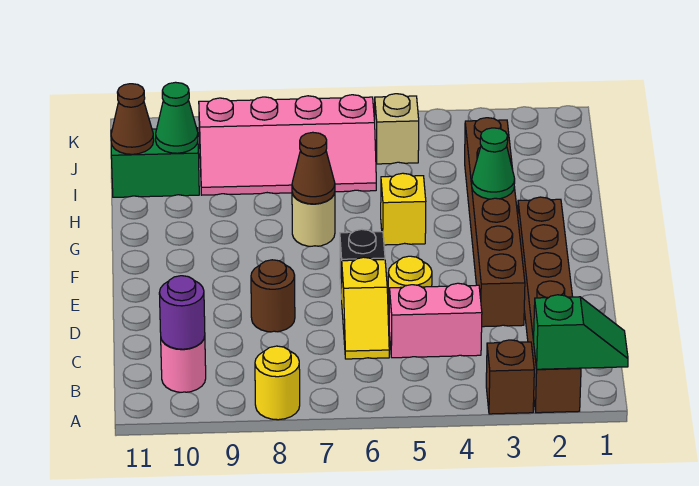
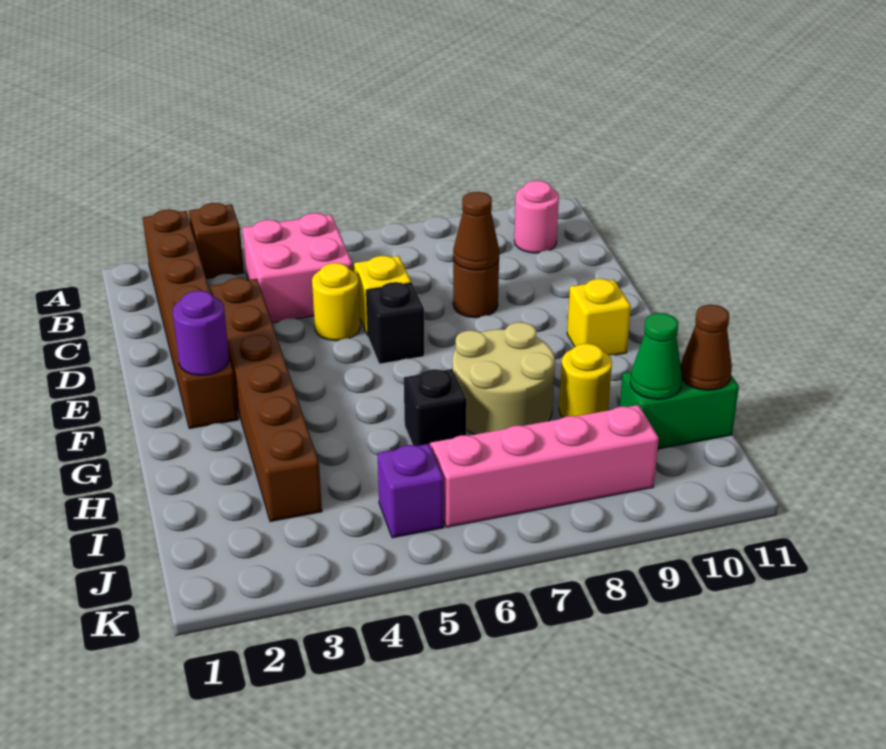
green slope A1:A2 level 2 top 2 -> none
yellow round brick A8 level 1 -> yellow round brick H9 level 1
purple round brick B10 level 2 -> purple round brick F2 level 2
pink brick C4:C5 level 1 -> pink brick B4:C5 level 1
green cone G3 level 2 -> none
yellow brick G5 level 1 -> yellow brick F10 level 1
tan round brick G7 level 1 -> tan round brick G7:H8 level 1
brown cone G7 level 2 -> brown cone D8 level 2
none -> black brick H6 level 1
tan brick J5 level 1 -> purple brick J5 level 1

